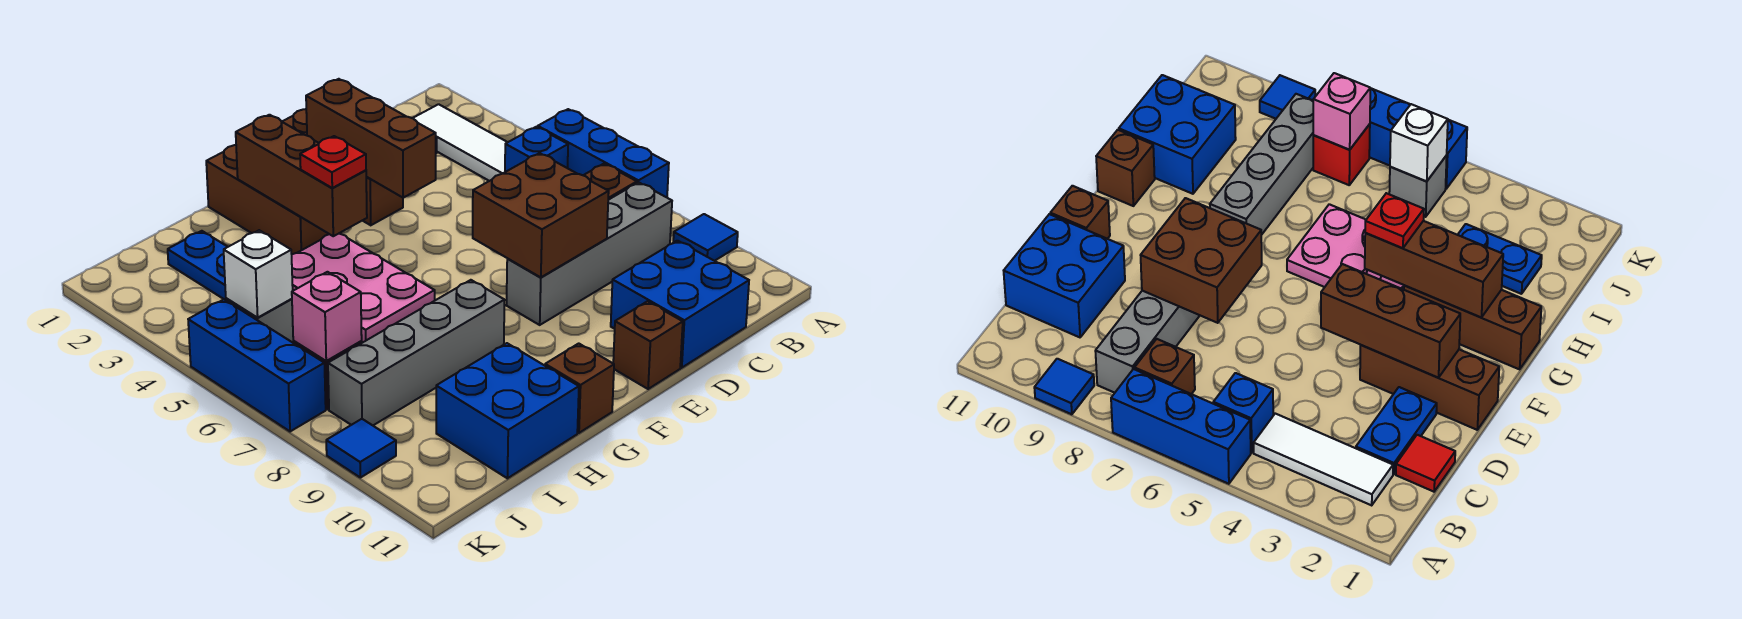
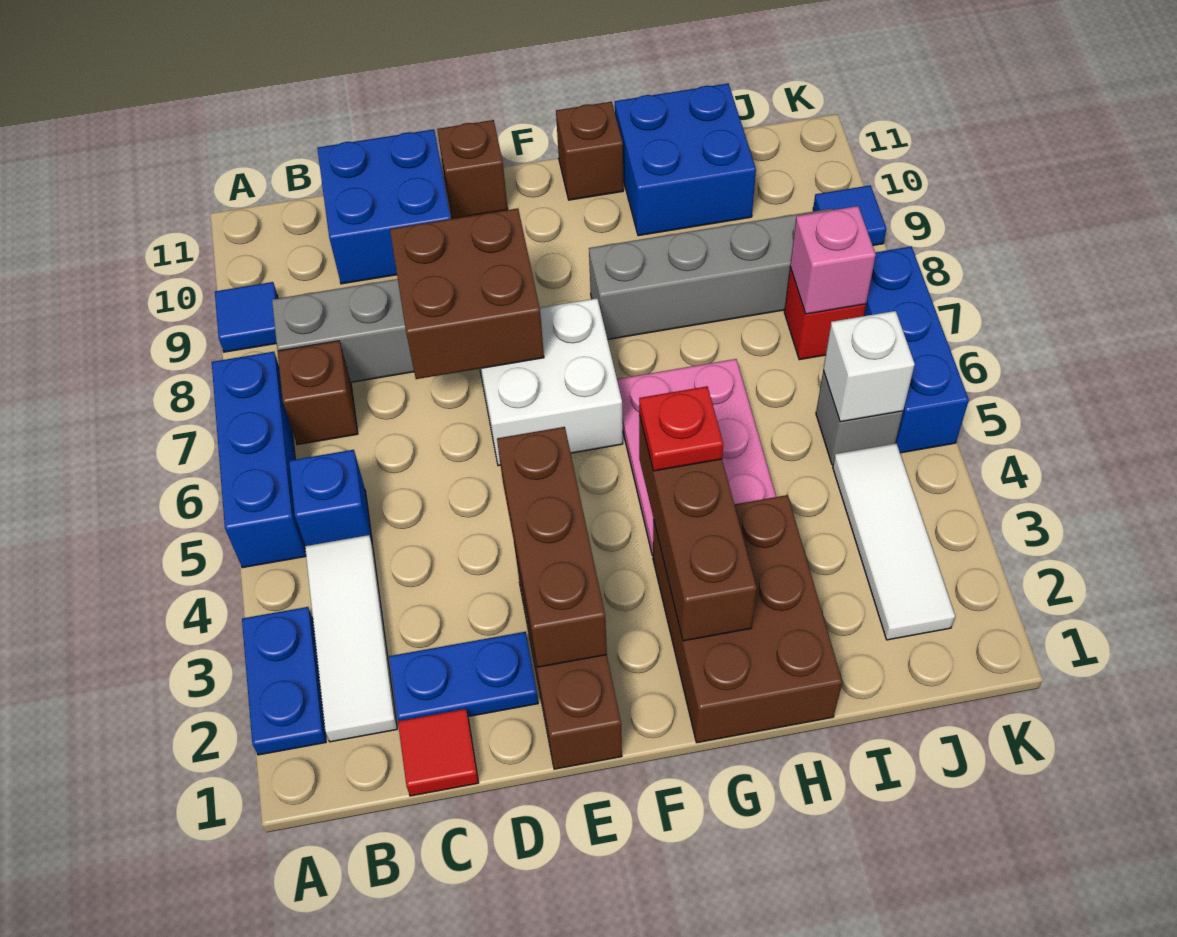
none -> white brick E6:F7 level 1
brown brick G1:G3 level 1 -> brown brick G1:H3 level 1
blue plate I2:I3 level 1 -> blue plate A2:A3 level 1
none -> white tile J2:J4 level 1

